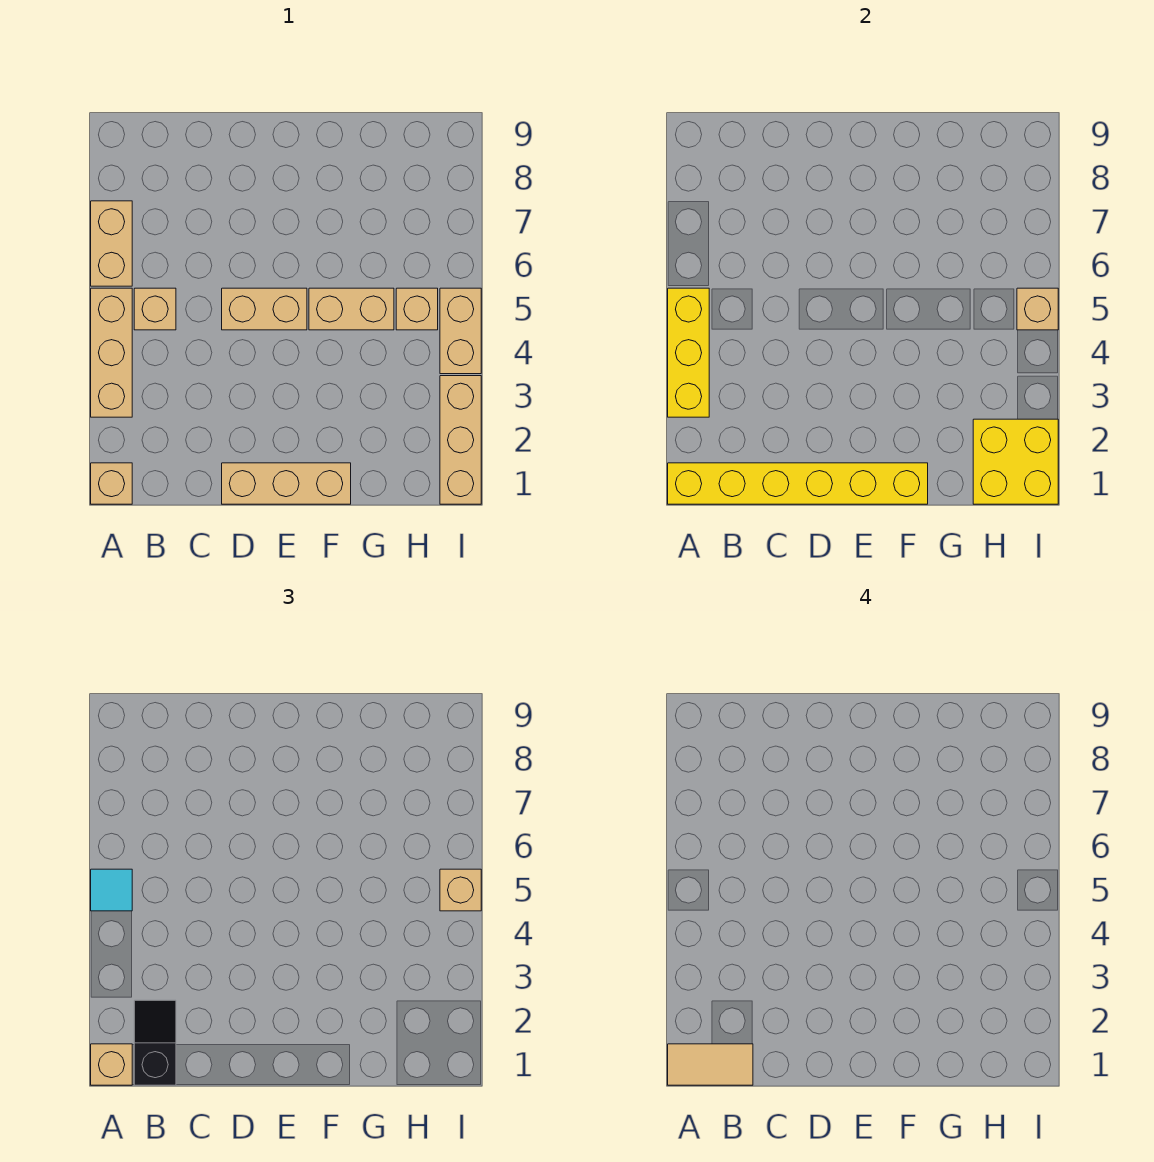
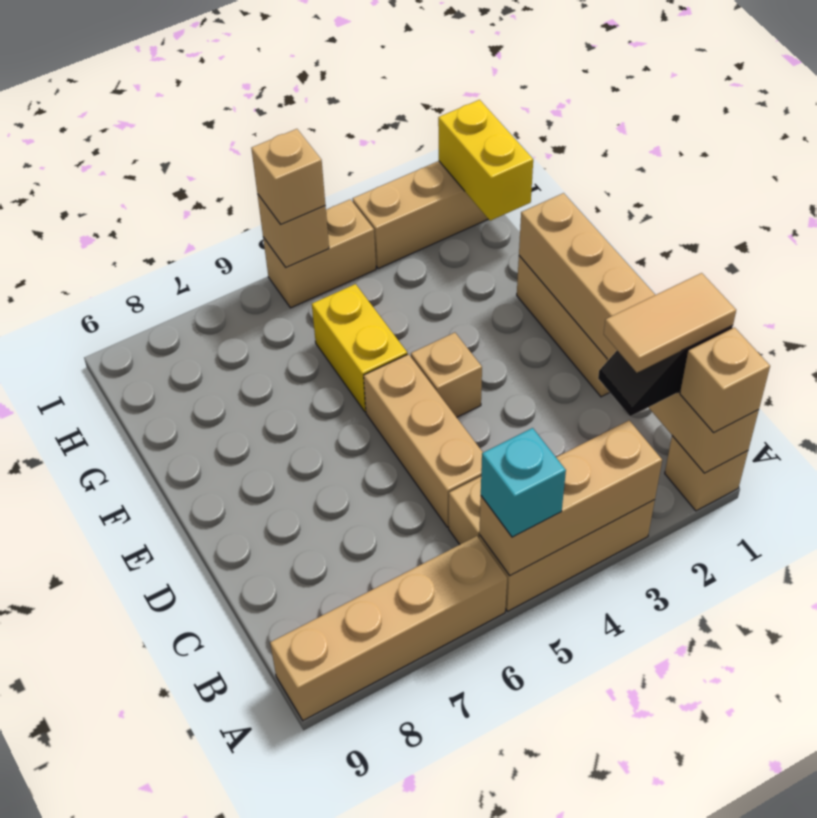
yellow brick A1:F1 level 2 -> tan brick A1:F1 level 2
tan tile A1:B1 level 4 -> tan tile B1:B2 level 4
yellow brick A3:A5 level 2 -> tan brick A3:A5 level 2
cyan tile A5 level 3 -> cyan brick A5 level 3
tan brick A6:A7 level 1 -> tan brick A6:A9 level 1
tan brick D5:E5 level 1 -> tan brick C5:E5 level 1
tan brick F5:G5 level 1 -> yellow brick F5:G5 level 1
yellow brick H1:I2 level 2 -> yellow brick H1:I1 level 2
tan brick H5 level 1 -> tan brick E4 level 1

